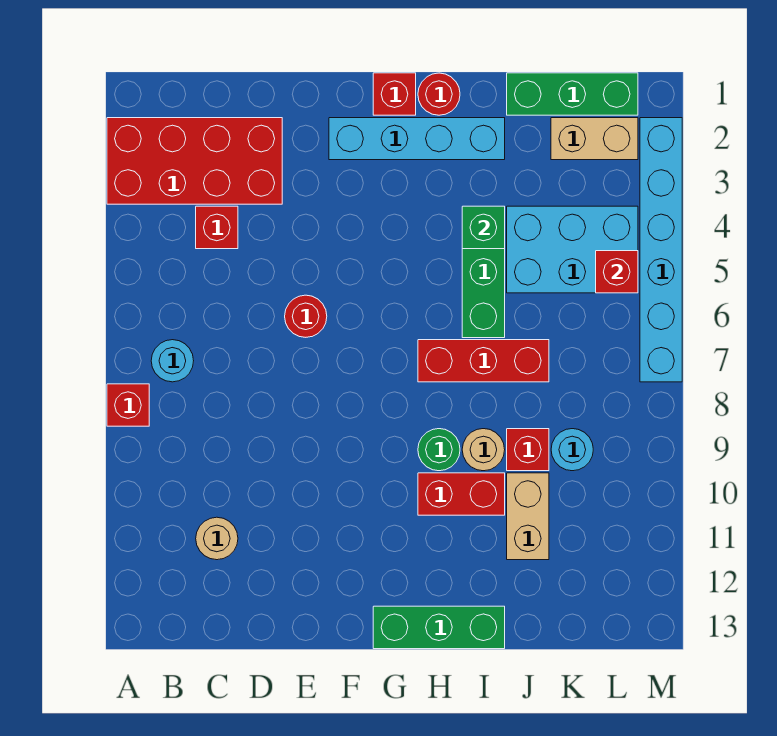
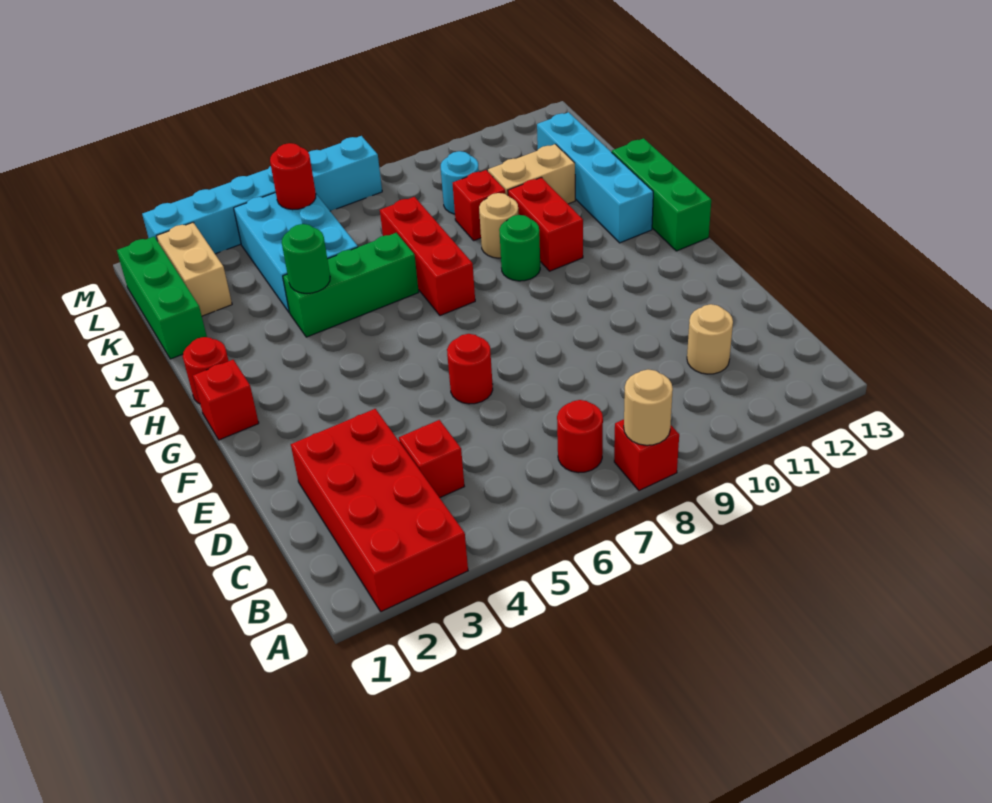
none -> tan round brick A8 level 2
cyan round brick B7 level 1 -> red round brick B7 level 1
cyan brick F2:I2 level 1 -> cyan brick H12:K12 level 1
green brick I4 level 2 -> green round brick I4 level 2
red brick L5 level 2 -> red round brick L5 level 2

